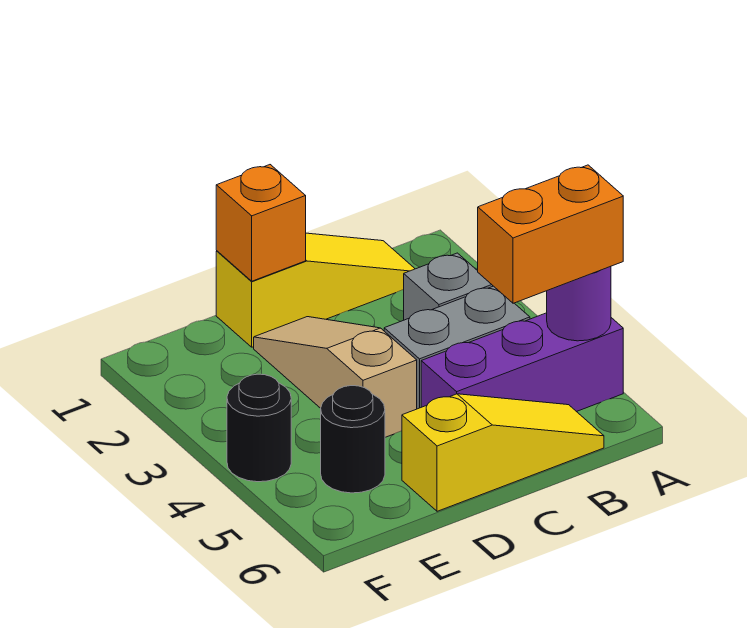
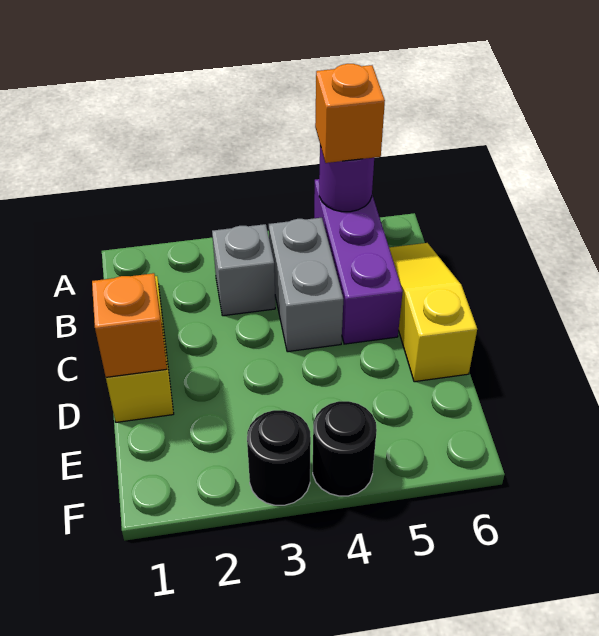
orange brick A5:B5 level 3 -> orange brick A5 level 3
tan slope D2:D4 level 1 top 4 -> none
black round brick E5 level 1 -> black round brick F3 level 1

